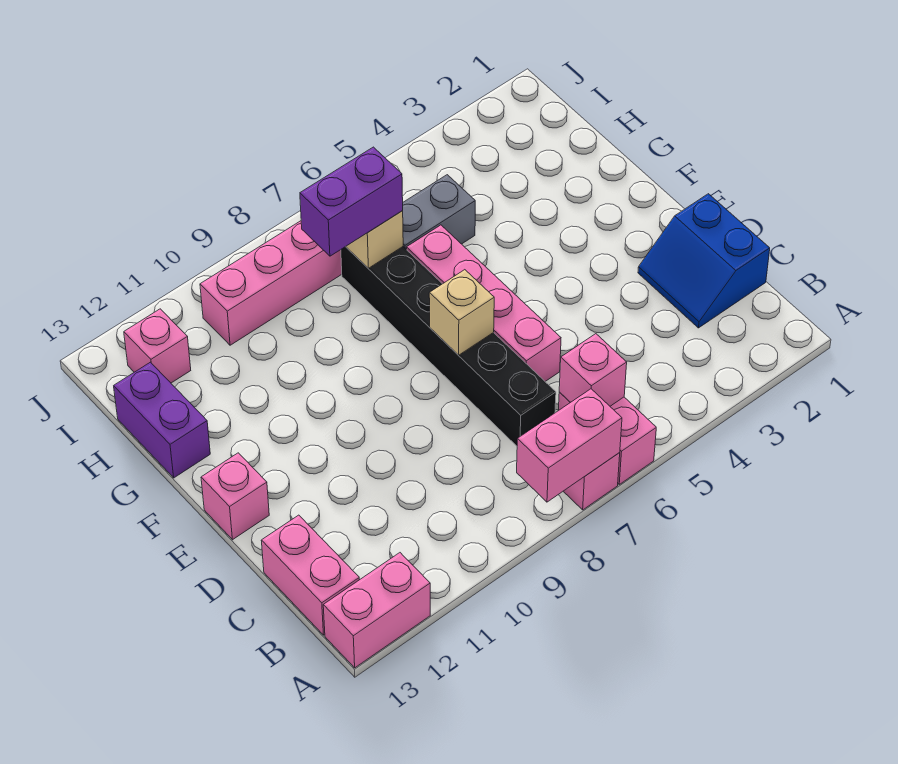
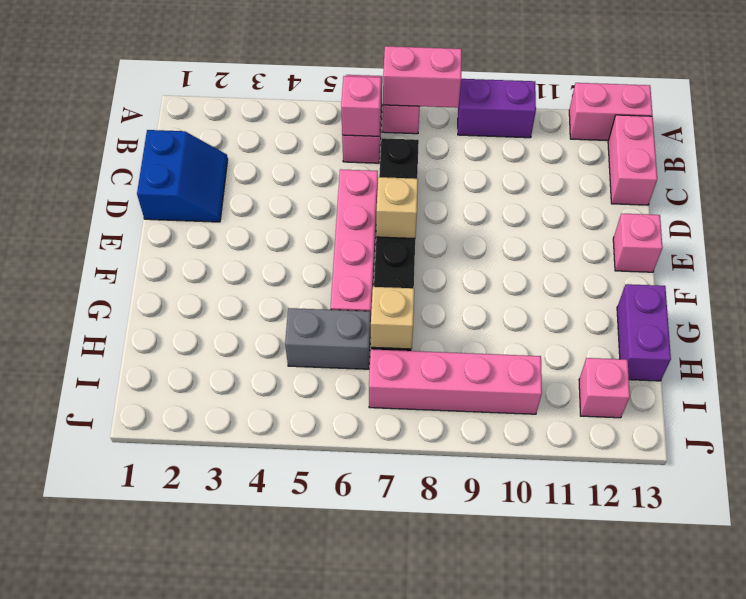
purple brick H7:H8 level 3 -> purple brick A9:A10 level 1

